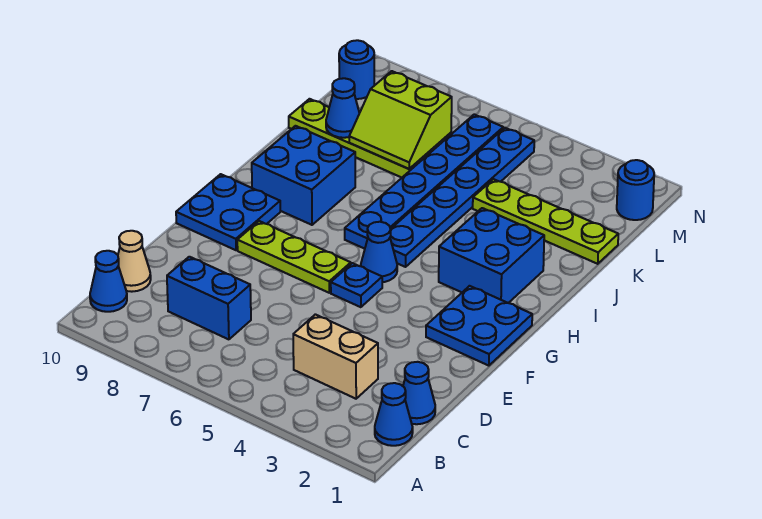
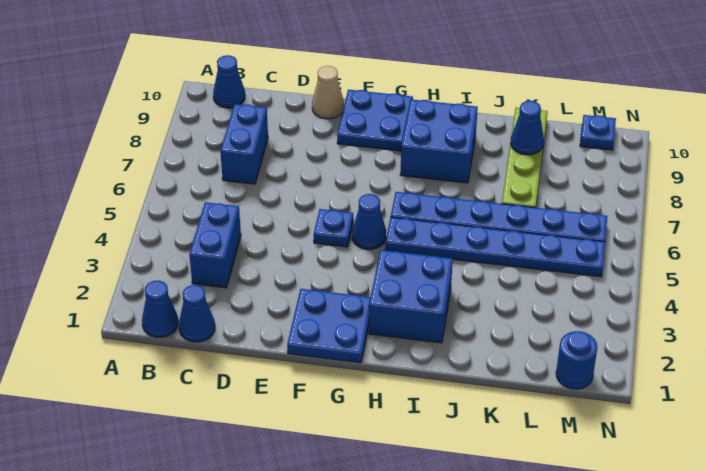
tan brick C3:C4 level 1 -> blue brick C3:C4 level 1
tan cone C10 level 1 -> tan cone E10 level 1
lime plate F6:F8 level 1 -> none
lime plate K1:K4 level 1 -> none
lime slope K7:L8 level 2 top L -> none
blue round brick M10 level 1 -> blue plate M10 level 1

